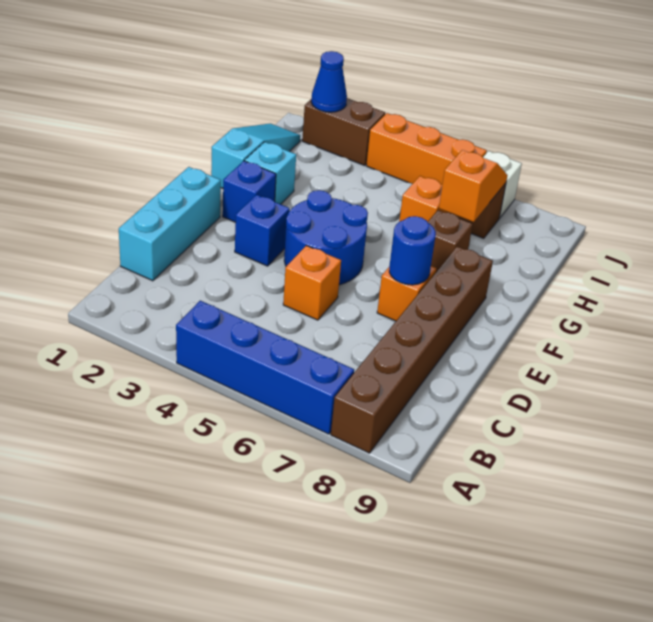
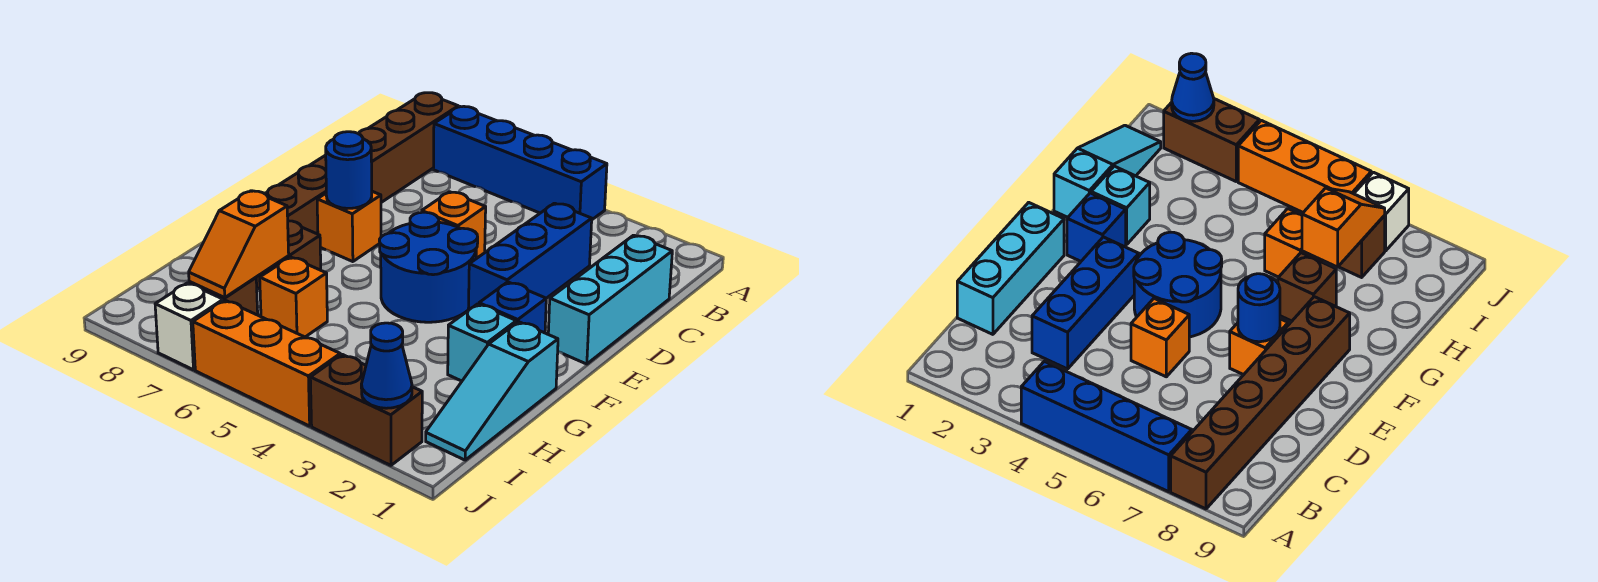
blue brick E3 level 1 -> blue brick C3:E3 level 1

